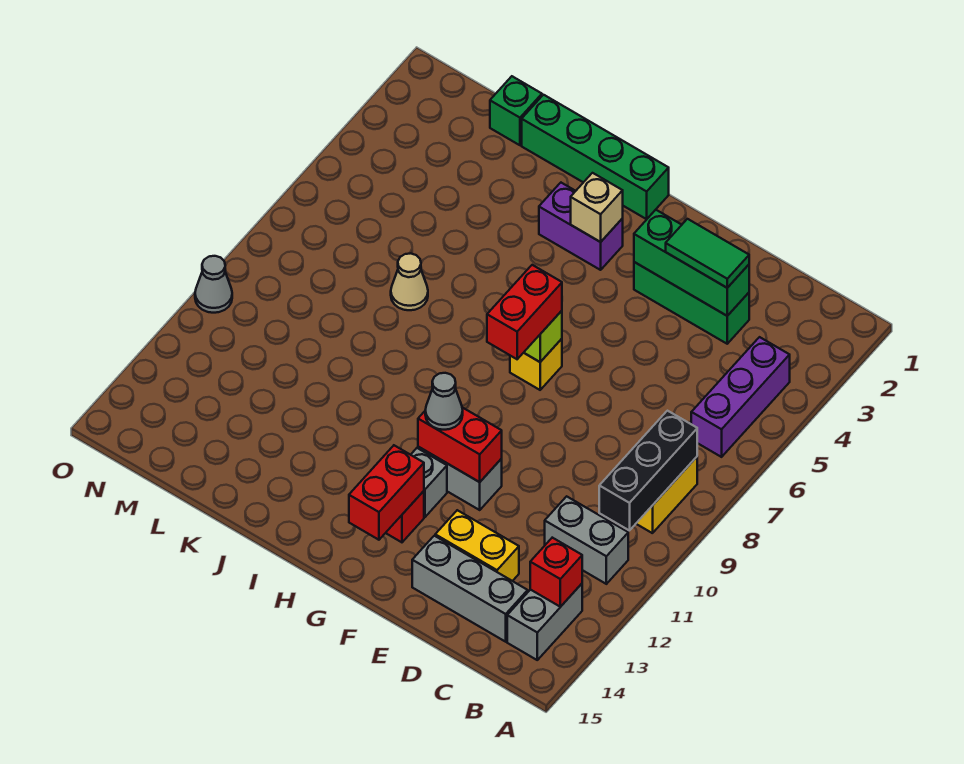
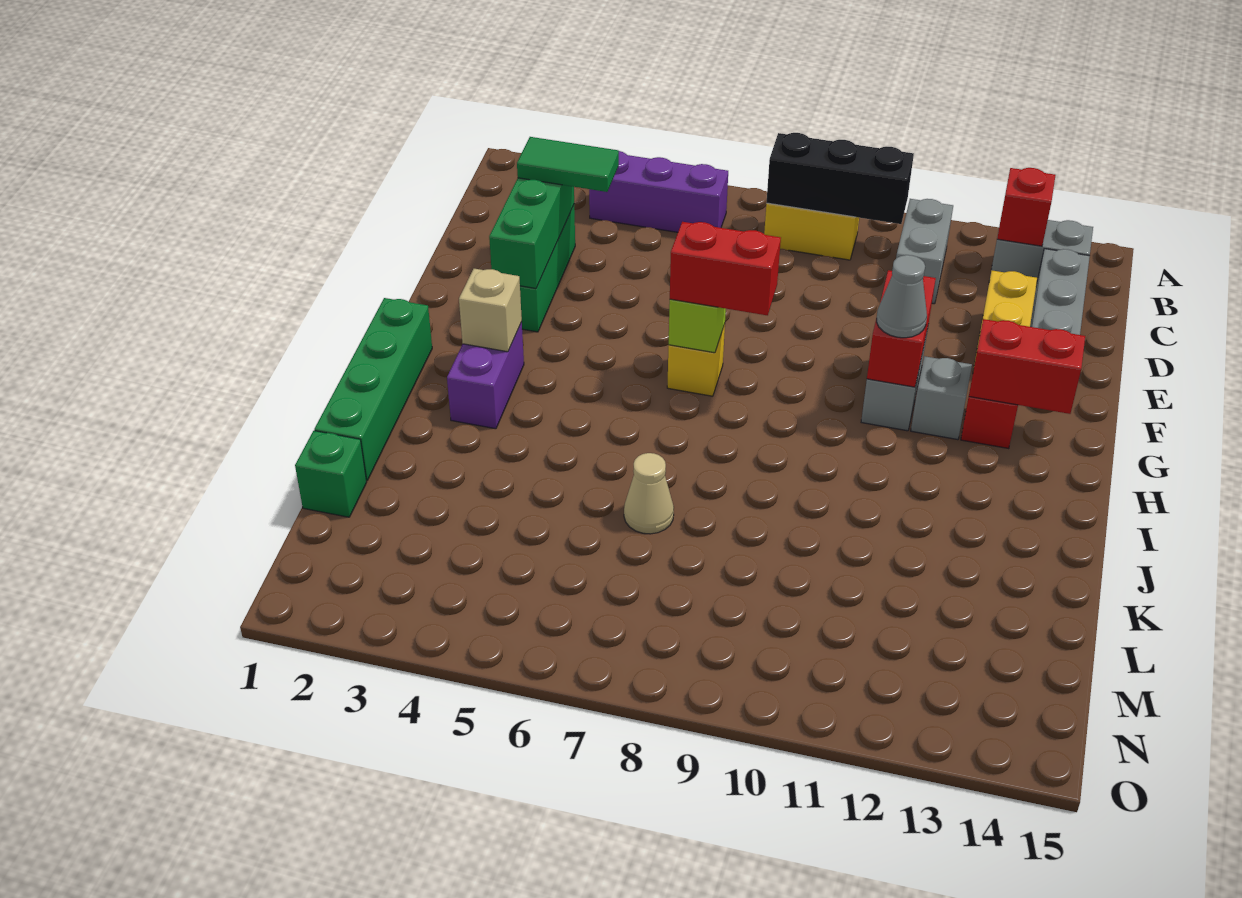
green tile D3:E3 level 3 -> green tile D3:D4 level 3
grey cone O10 level 1 -> none

